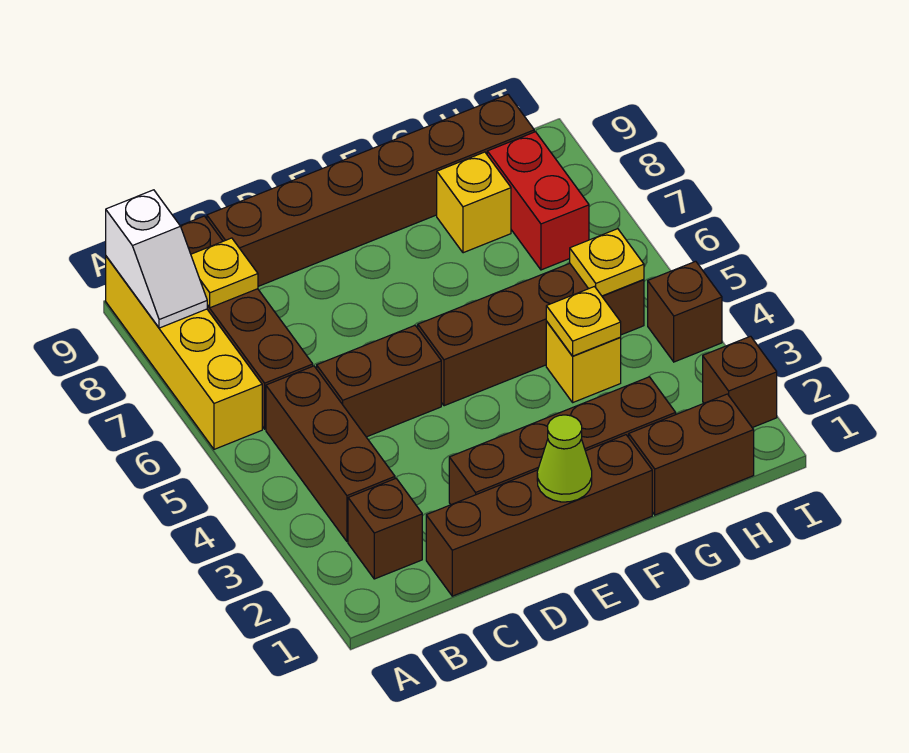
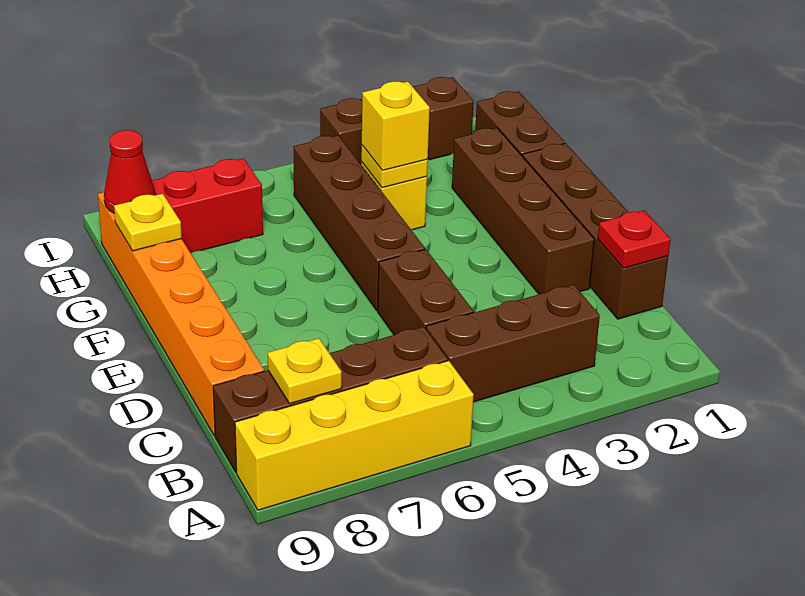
white slope A8:A9 level 2 top 9 -> none
brown brick B2 level 1 -> none
none -> red plate C1 level 2
brown brick C9:H9 level 1 -> orange brick C9:H9 level 1
lime cone E1 level 2 -> none
yellow brick G8 level 1 -> yellow brick G4 level 3
yellow plate H5 level 2 -> yellow plate G9 level 2
none -> red cone H9 level 2

